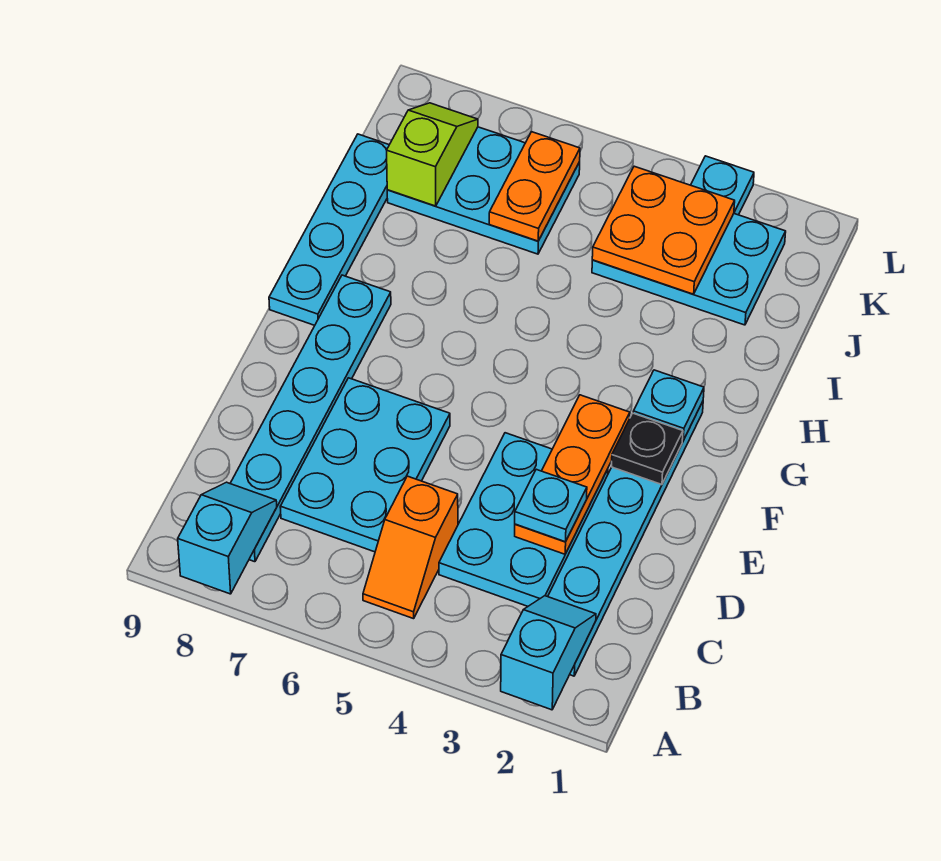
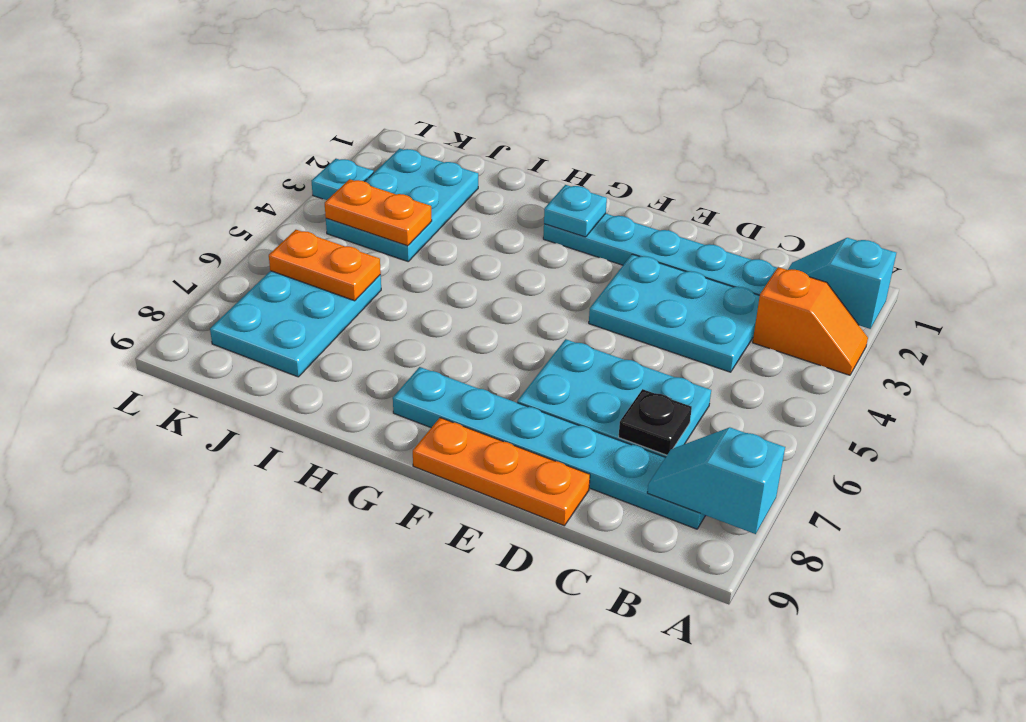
orange slope B5:C5 level 1 top C -> orange slope A3:B3 level 1 top B
orange plate D3:F3 level 2 -> orange plate D9:F9 level 1
cyan plate D3 level 3 -> none
black plate F2 level 2 -> black plate C7 level 2
cyan plate G9:J9 level 1 -> none
orange plate J3:K4 level 2 -> orange plate J4:K4 level 2
lime slope J8:K8 level 2 top J -> none

